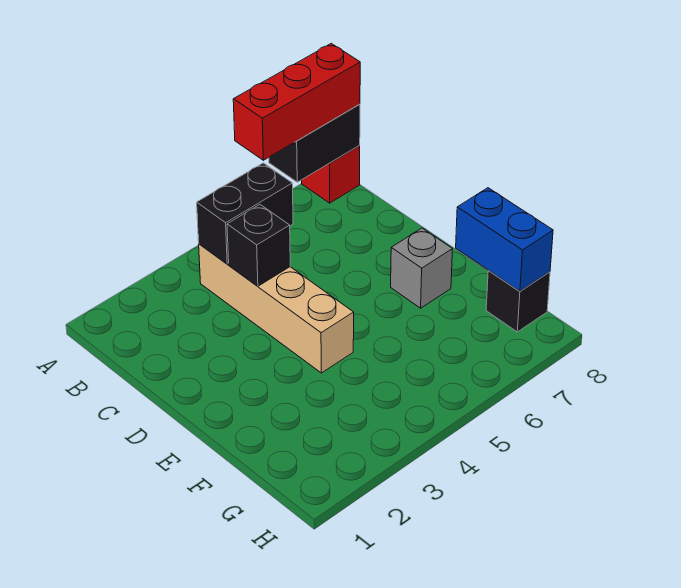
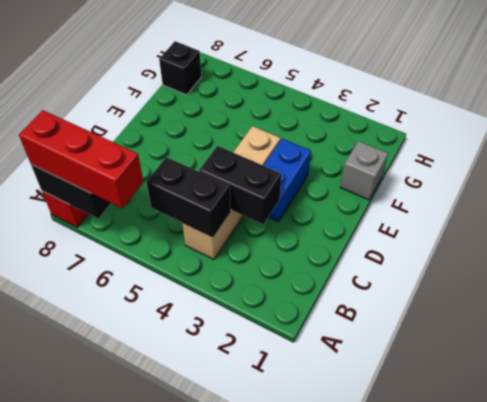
black brick C4 level 2 -> black brick C3:C4 level 2
grey brick E7 level 1 -> grey brick F1 level 1
blue brick F8:G8 level 2 -> blue brick D3:E3 level 1

